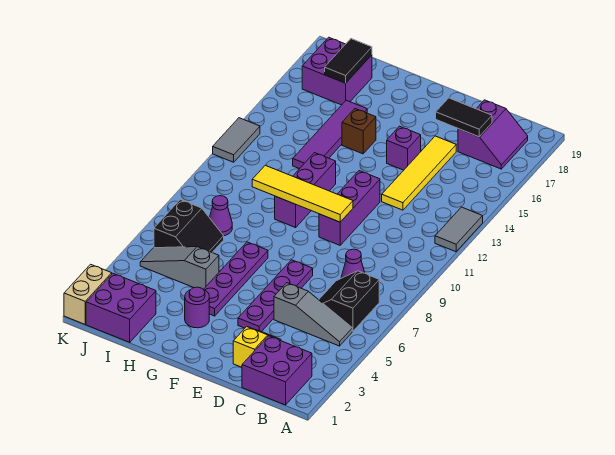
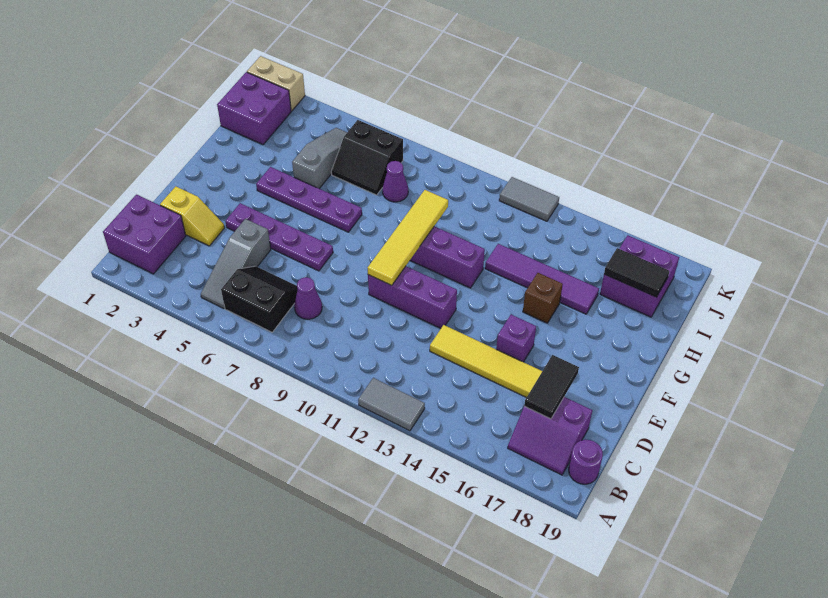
purple round brick G3 level 1 -> purple round brick B19 level 1

